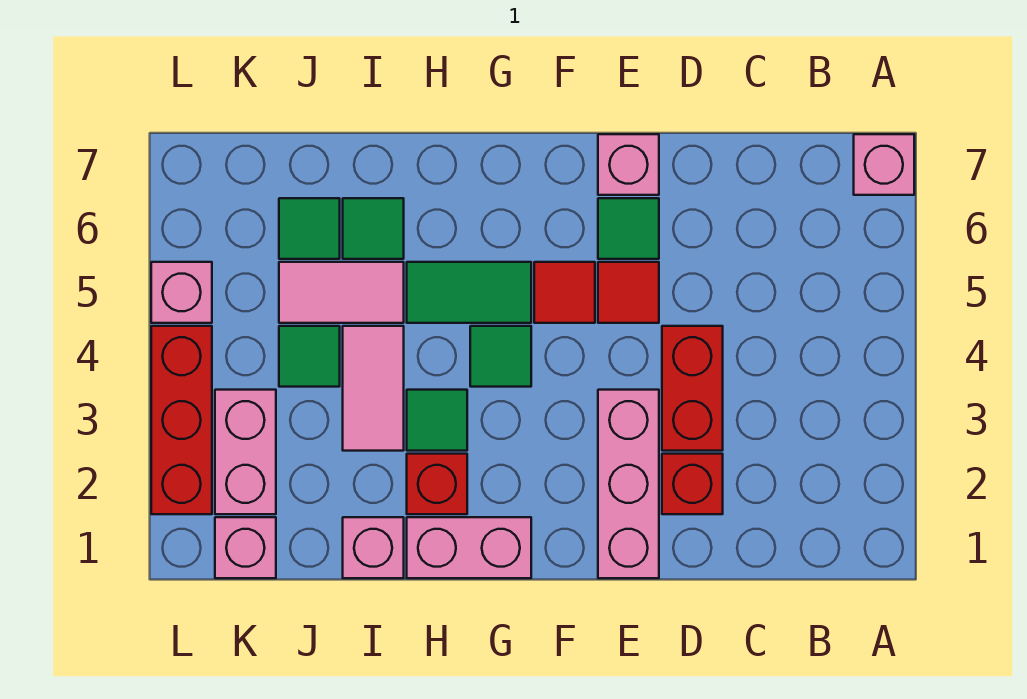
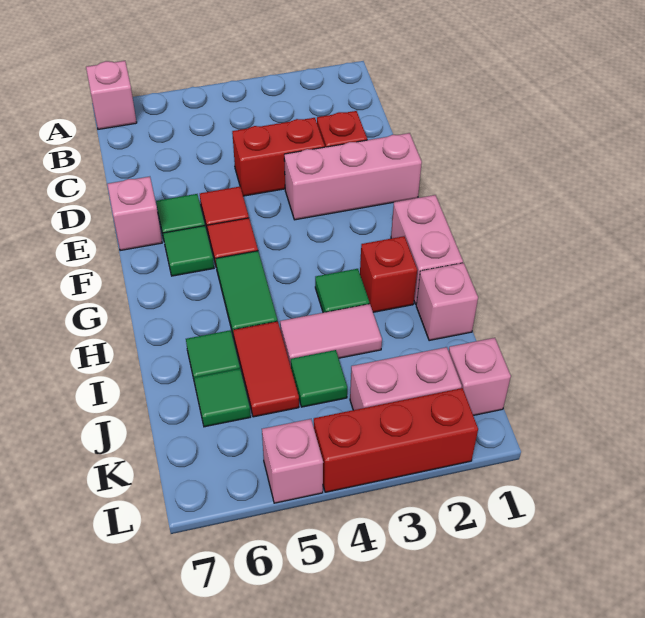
green tile G4 level 1 -> green tile F6 level 1
pink tile I5:J5 level 1 -> red tile I5:J5 level 1

